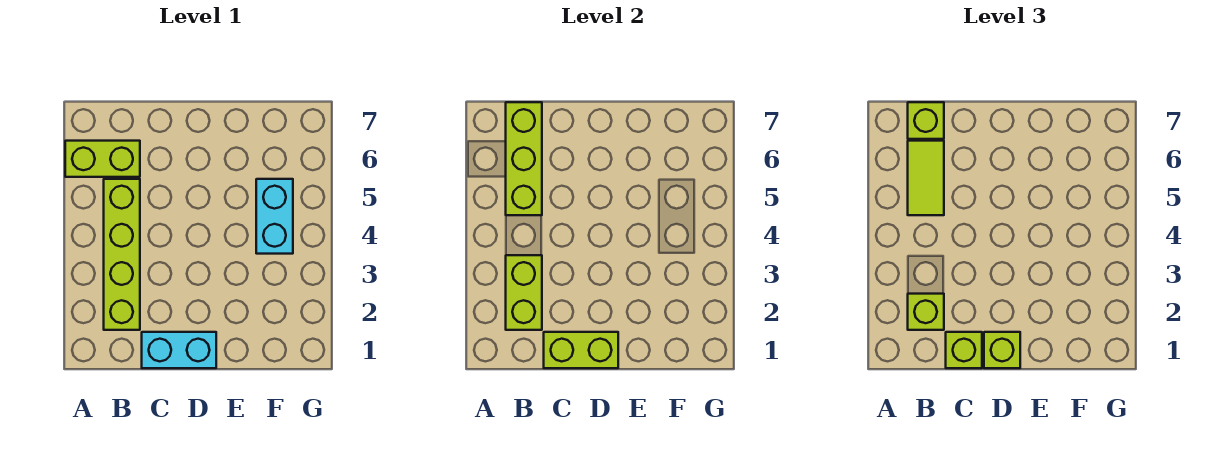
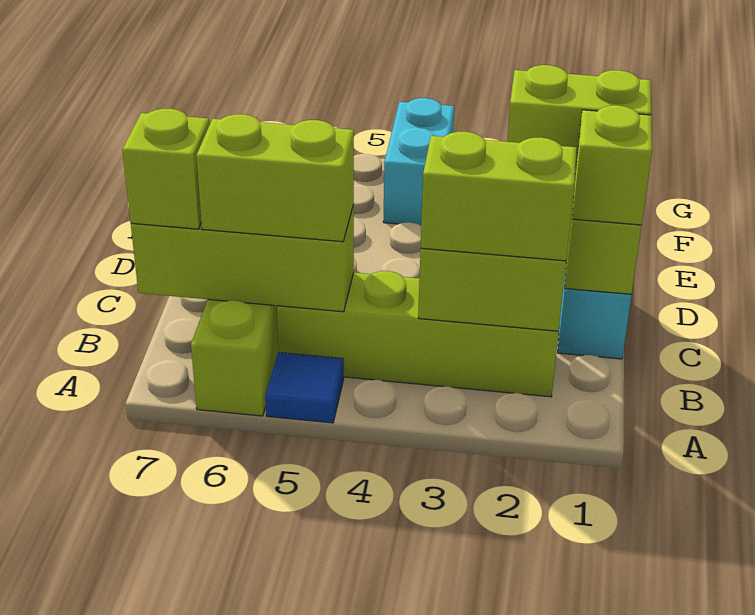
none -> blue tile A5 level 1
lime brick B2 level 3 -> lime brick B2:B3 level 3
lime tile B5:B6 level 3 -> lime brick B5:B6 level 3
lime brick D1 level 3 -> lime brick D1:D2 level 3
cyan brick F4:F5 level 1 -> cyan brick F4:G4 level 1

